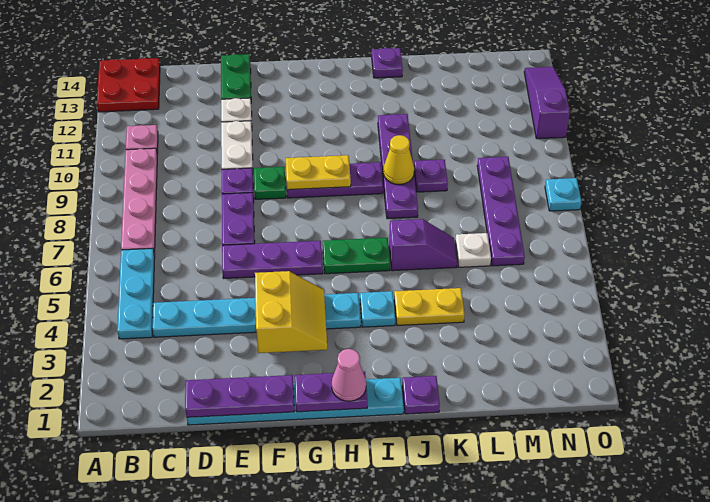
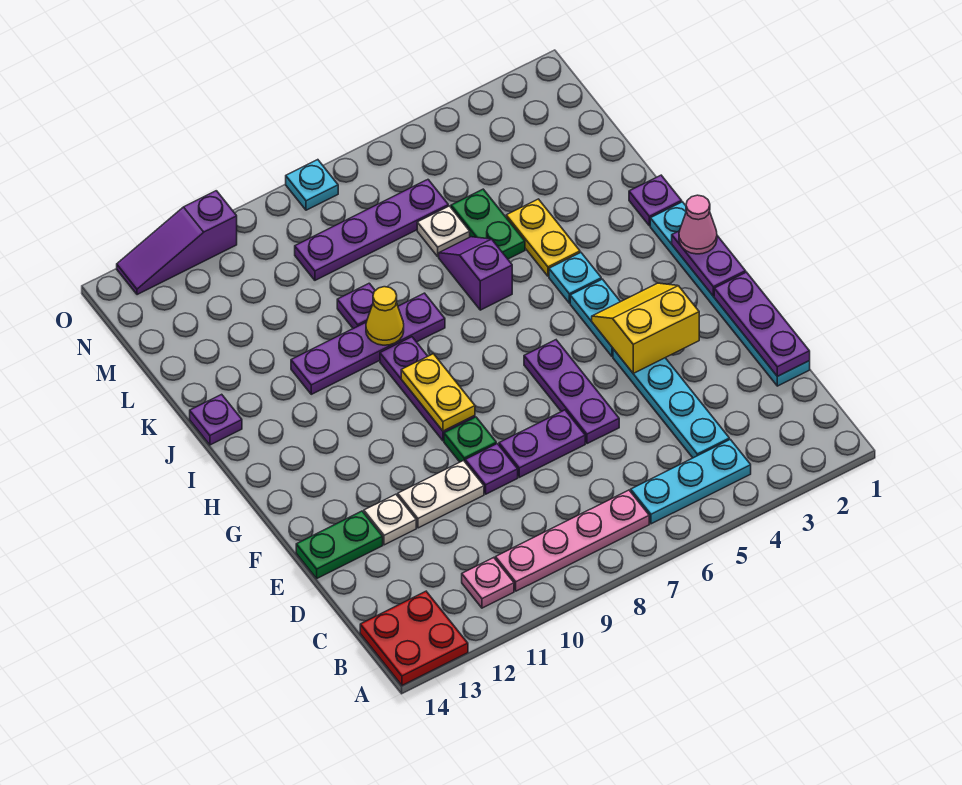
green plate H6:I6 level 1 -> green plate K5:L5 level 1

